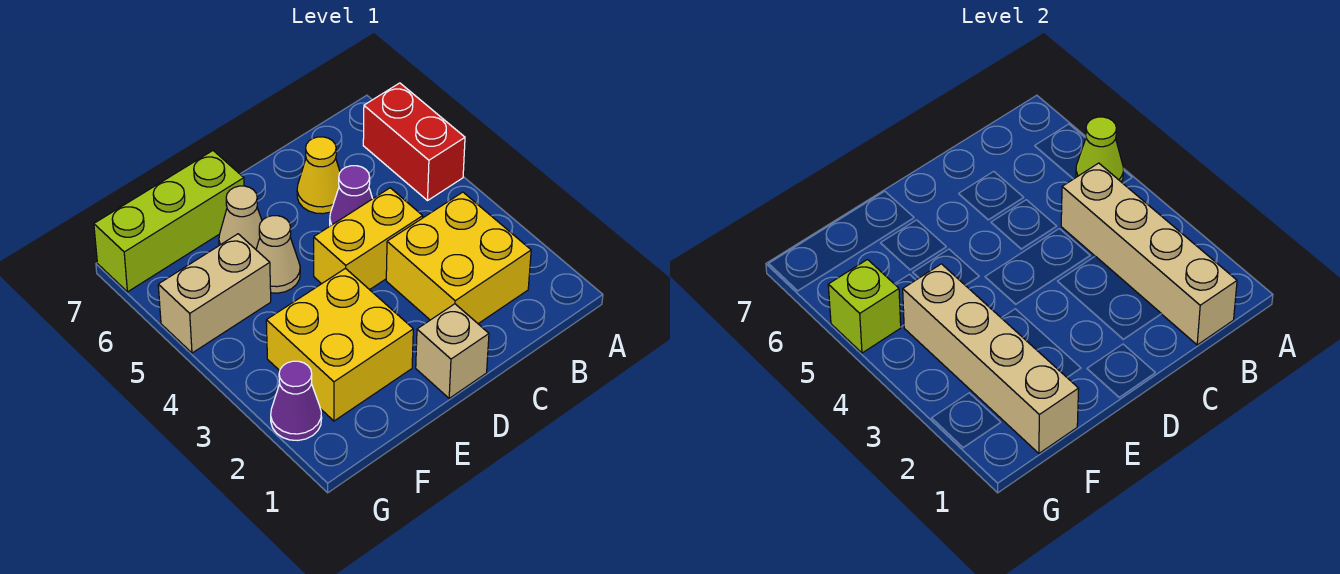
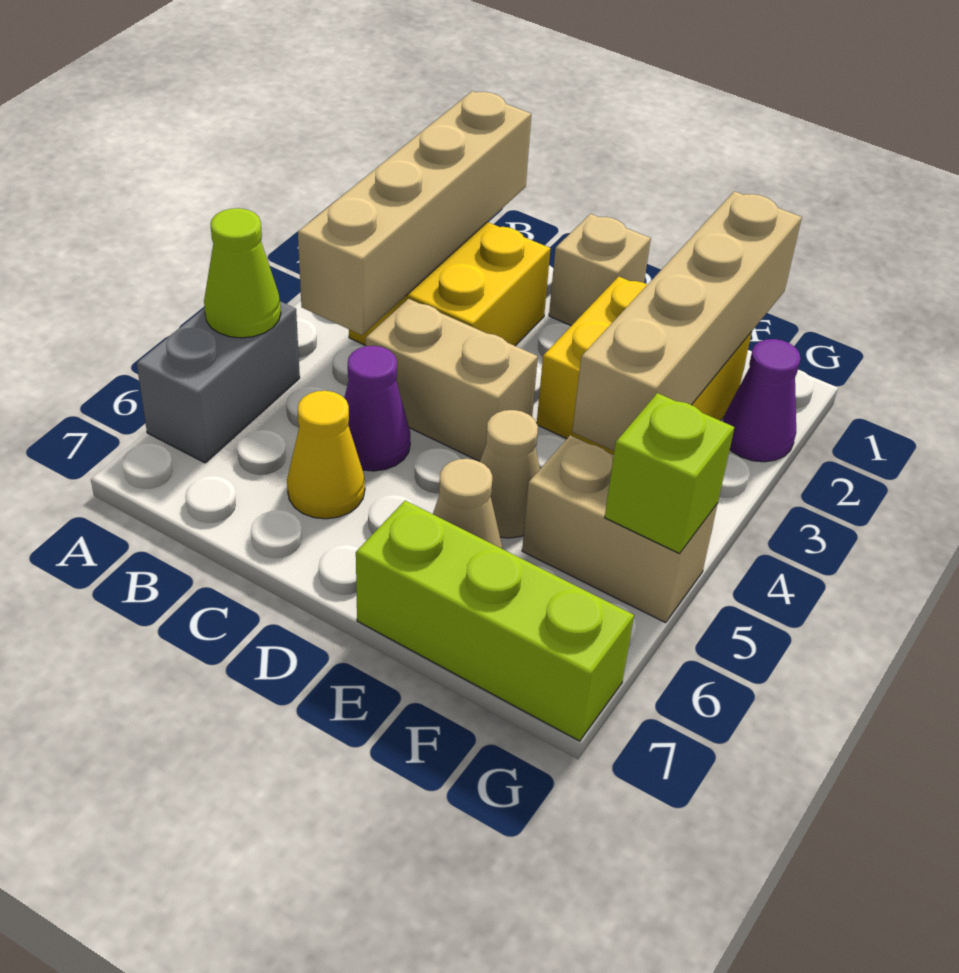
red brick A5:A6 level 1 -> grey brick A5:A6 level 1
yellow brick C4:D4 level 1 -> tan brick C4:D4 level 1

